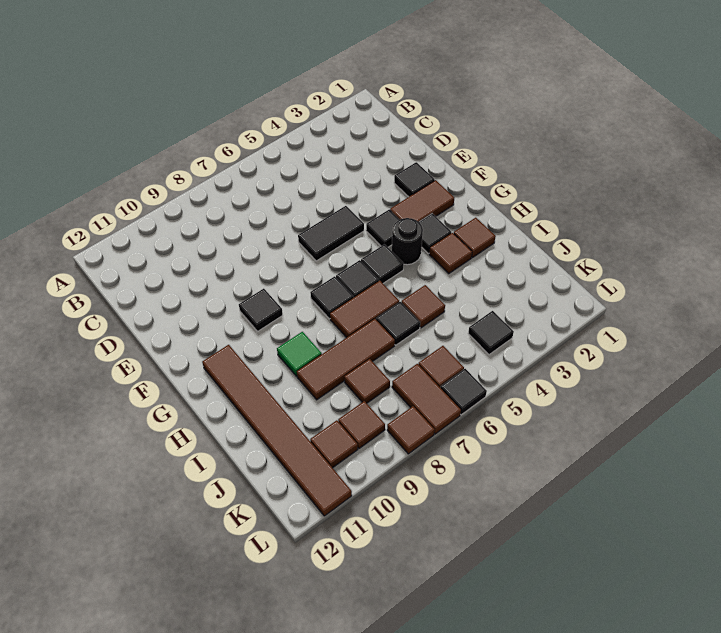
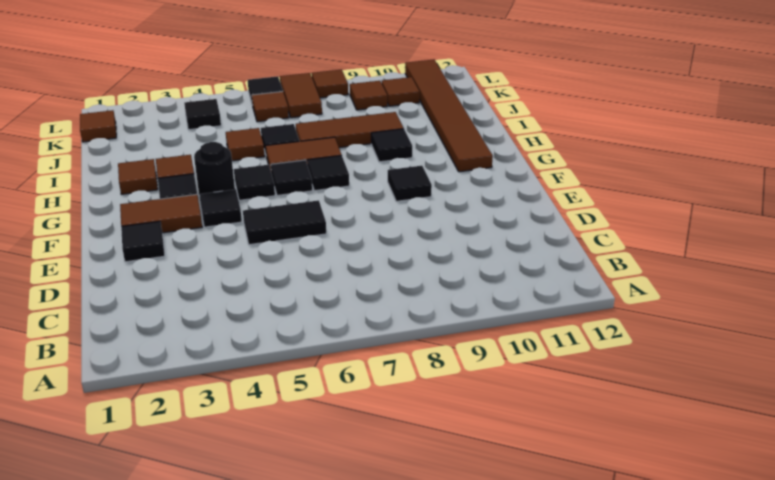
green tile H9 level 1 -> black tile H9 level 1
brown tile J8 level 1 -> brown tile K1 level 1

